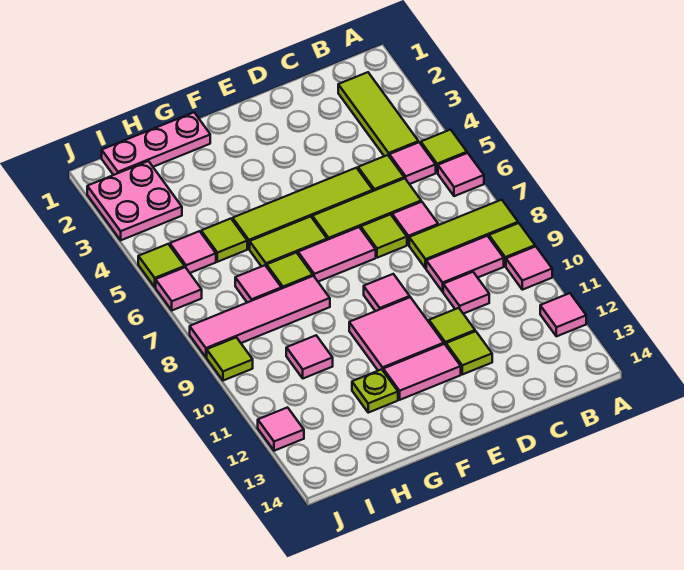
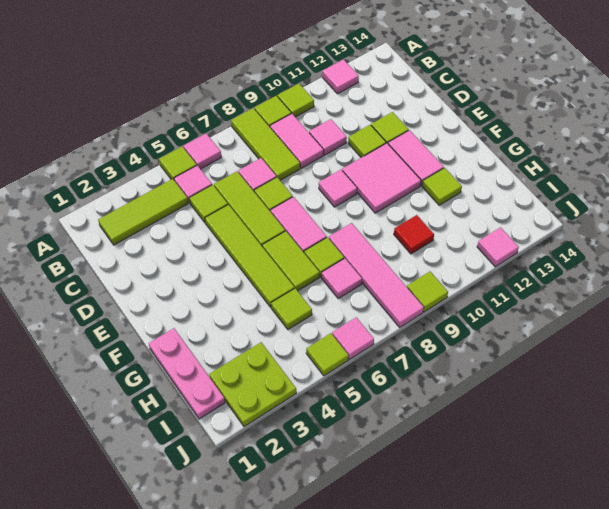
pink tile A10 level 1 -> lime tile A10 level 1
lime plate G12 level 1 -> lime tile G12 level 1
pink tile H10 level 1 -> red tile H10 level 1
pink plate I2:J3 level 1 -> lime plate I2:J3 level 1
pink tile I5 level 1 -> none

